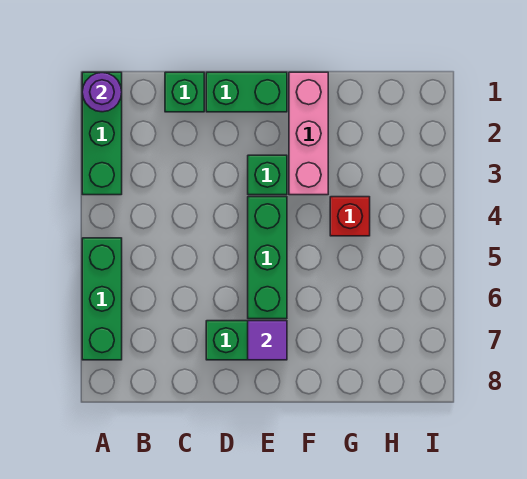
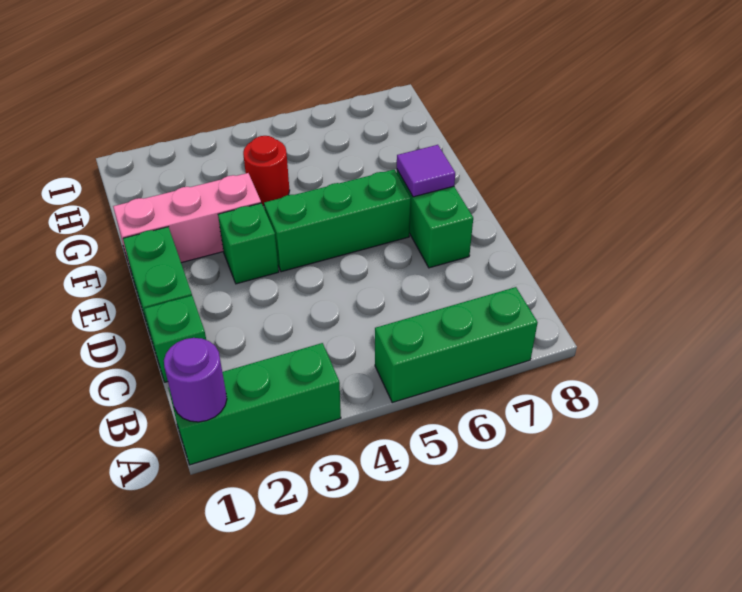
red brick G4 level 1 -> red round brick G4 level 1

